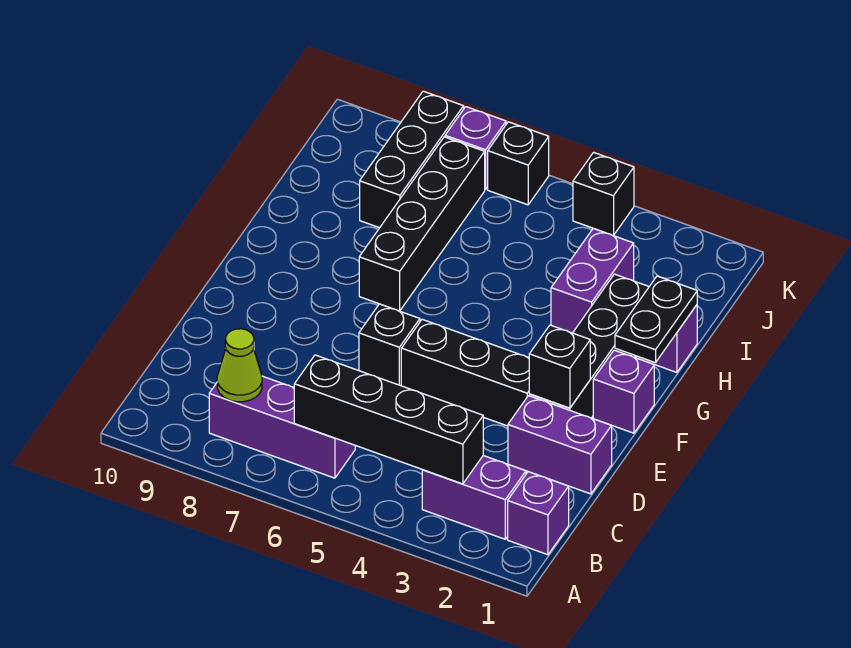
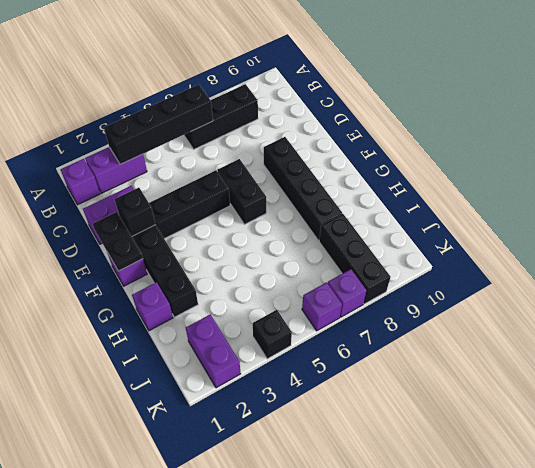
purple brick B6:B8 level 1 -> black brick B6:B8 level 1
lime cone B8 level 2 -> none
black brick E6 level 1 -> black brick E6:F6 level 1
black plate G1:H1 level 2 -> black plate E1:F1 level 2
black brick G7:J7 level 1 -> black brick E8:H8 level 1
purple brick H3:I3 level 1 -> purple brick J2:K2 level 1
black brick K6 level 1 -> purple brick K6 level 1

